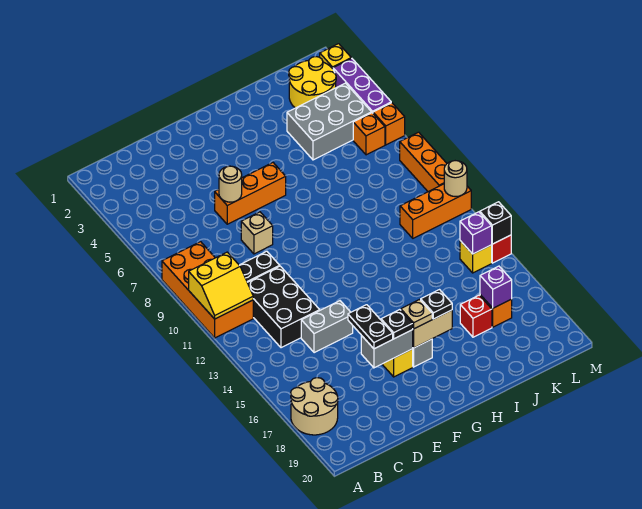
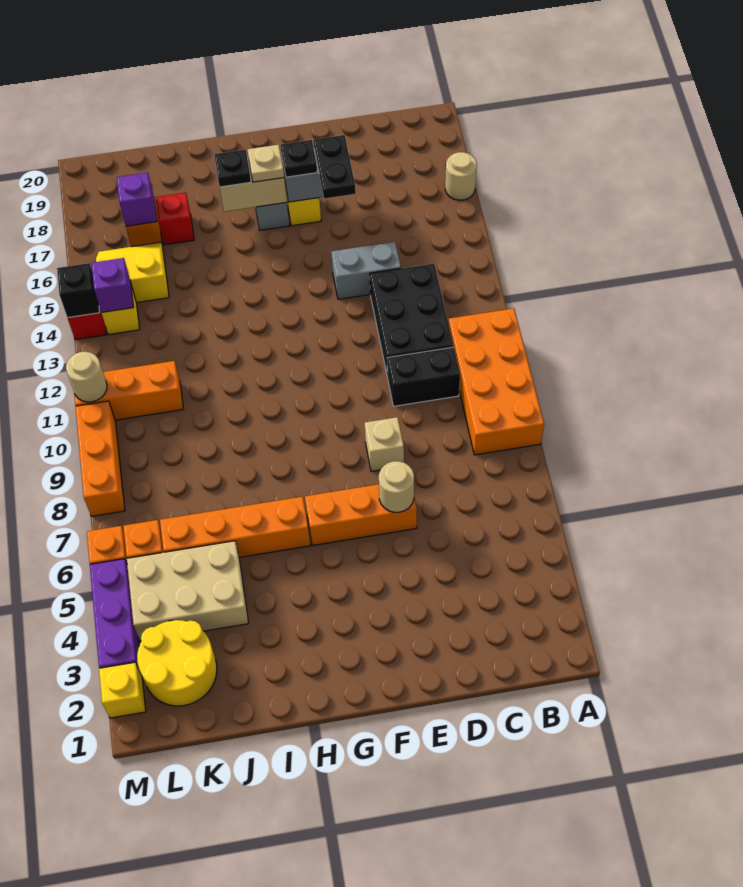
yellow slope A10:B11 level 2 top 10 -> yellow slope K15:L16 level 1 top 15
tan round brick A17:B18 level 1 -> tan round brick A17 level 1
none -> orange brick H6:K6 level 1
grey brick J4:L5 level 1 -> tan brick J4:L5 level 1

